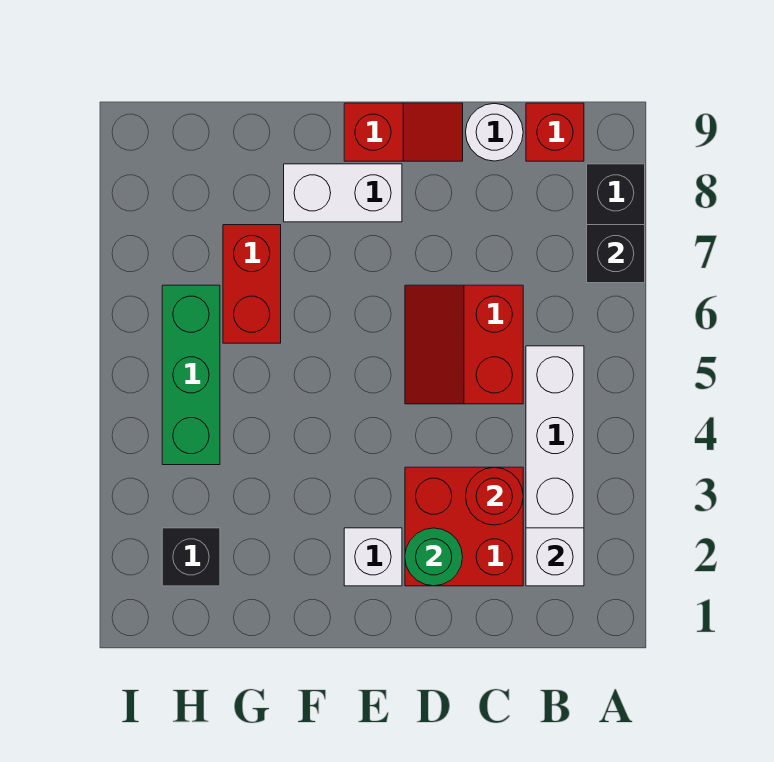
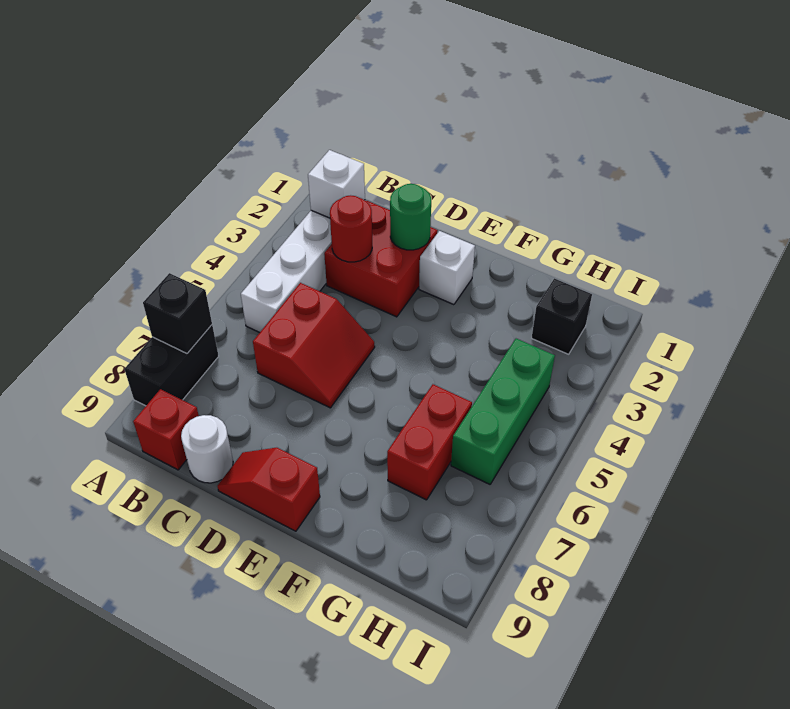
white brick E8:F8 level 1 -> none

